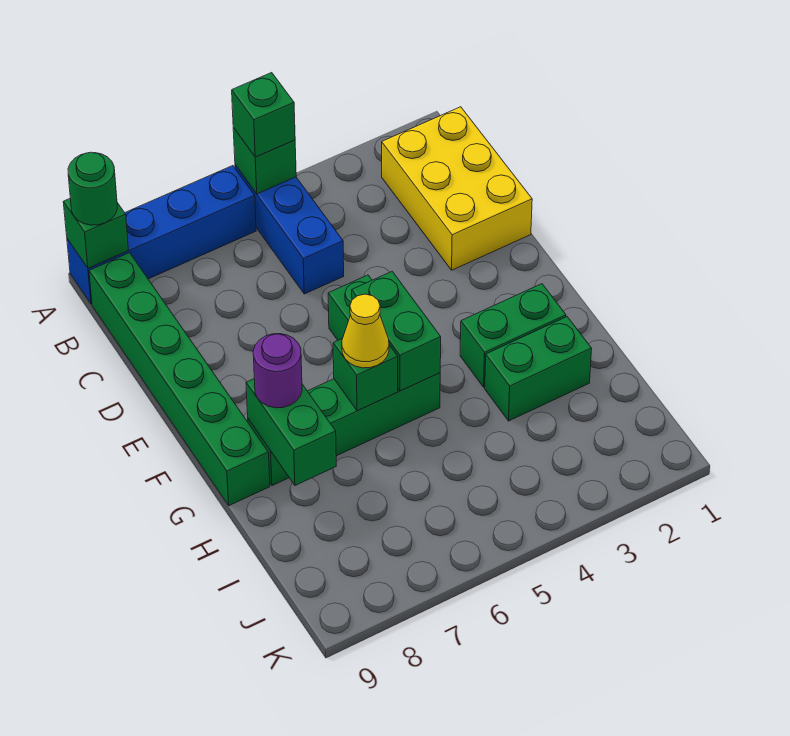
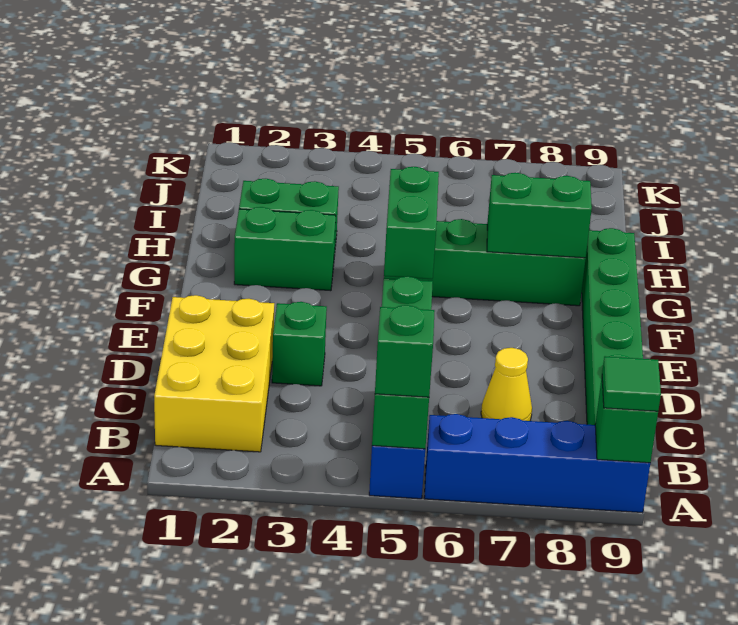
green round brick A9 level 3 -> green tile A9 level 3
green brick G6 level 2 -> green brick D3 level 1
yellow cone G6 level 3 -> yellow cone C7 level 1
green brick G8:H8 level 2 -> green brick G7:G8 level 2
purple round brick G8 level 3 -> none

